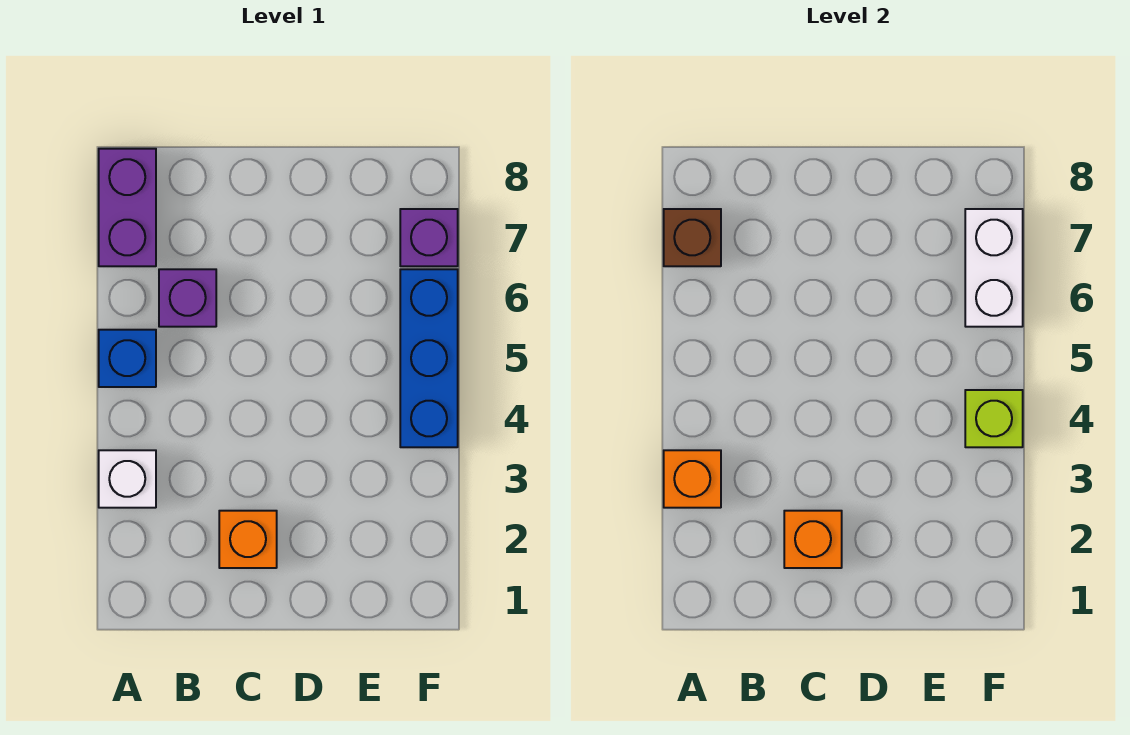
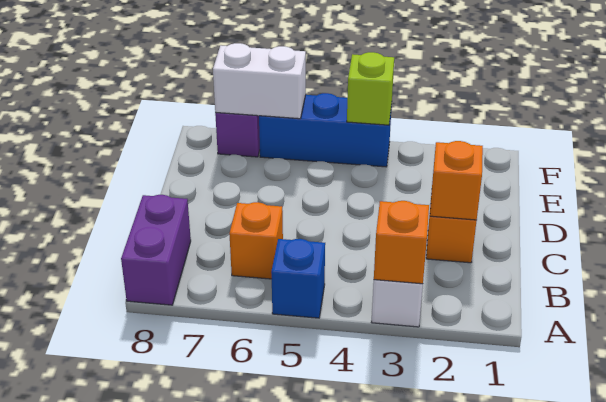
purple brick A7:A8 level 1 -> purple brick A8:B8 level 1
brown brick A7 level 2 -> none
purple brick B6 level 1 -> orange brick B6 level 1

